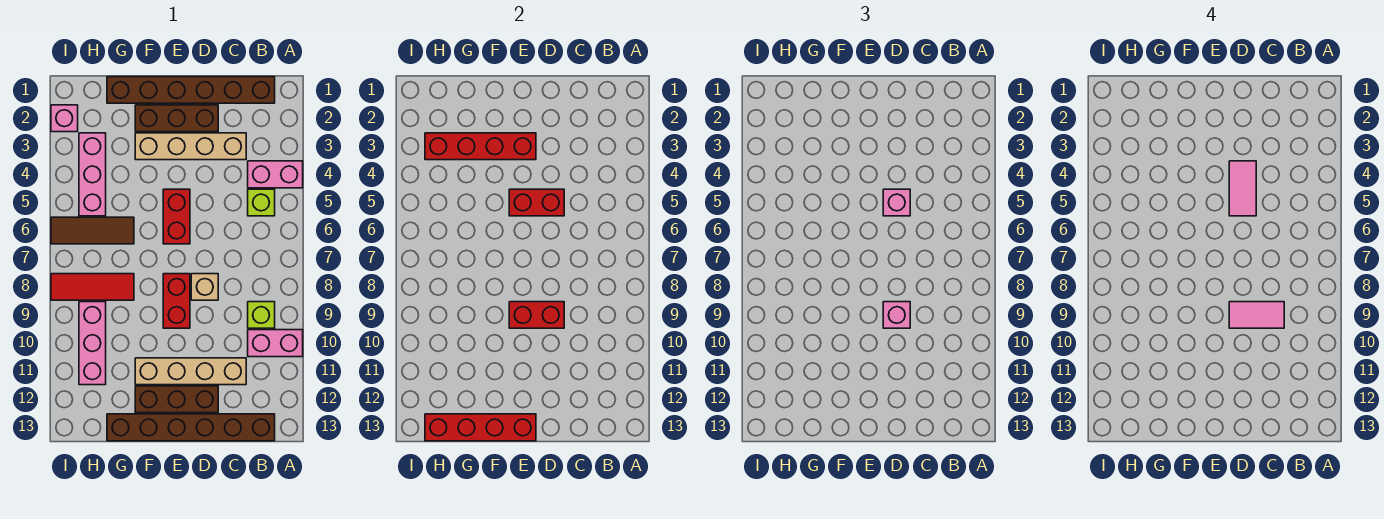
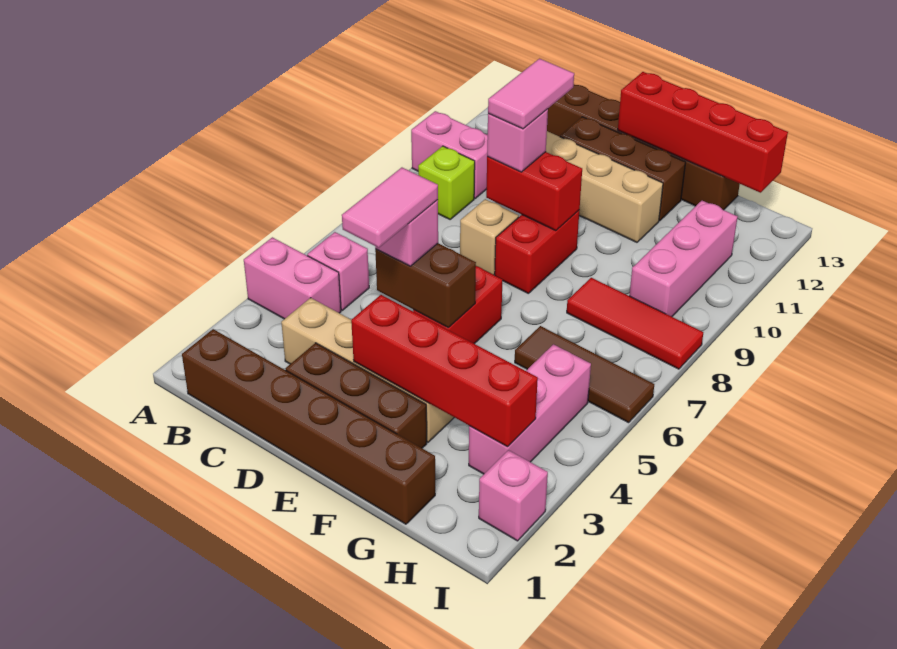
lime brick B5 level 1 -> pink brick B5 level 1
pink tile C9:D9 level 4 -> pink tile D9:D10 level 4
red brick D5:E5 level 2 -> brown brick D5:E5 level 2

